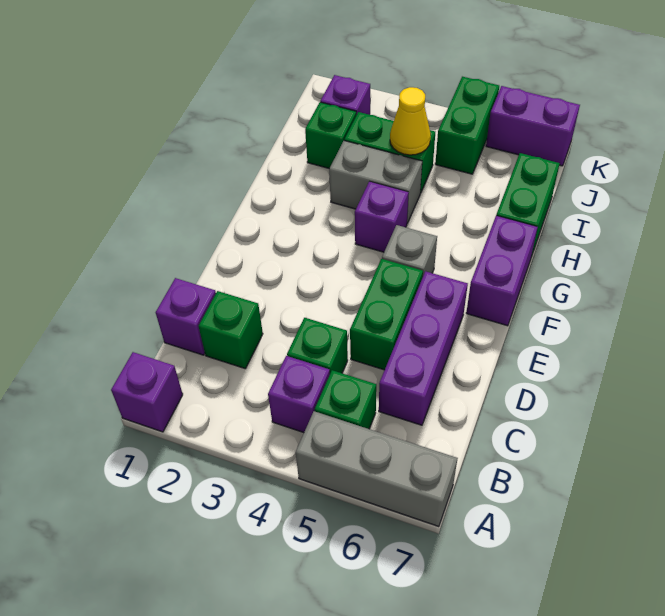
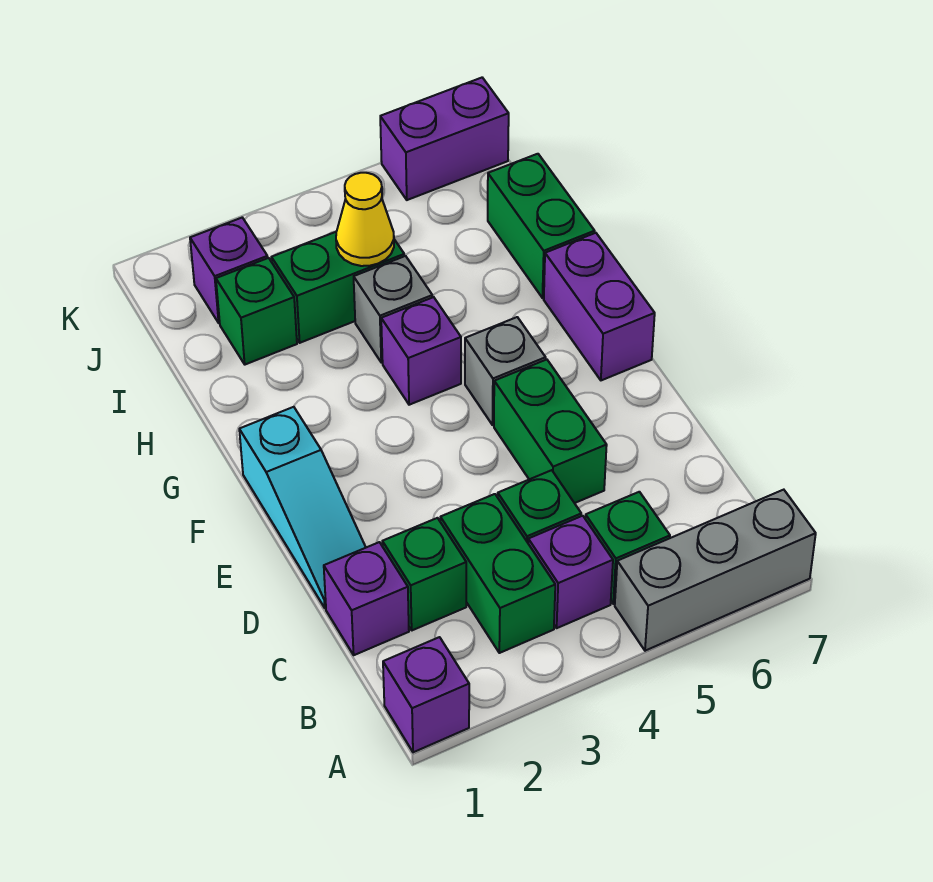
purple brick C6:E6 level 1 -> none
none -> cyan slope D1:F1 level 1 top F
grey brick H3:H4 level 1 -> grey brick H4 level 1
green brick J5:K5 level 1 -> green brick B3:C3 level 1

